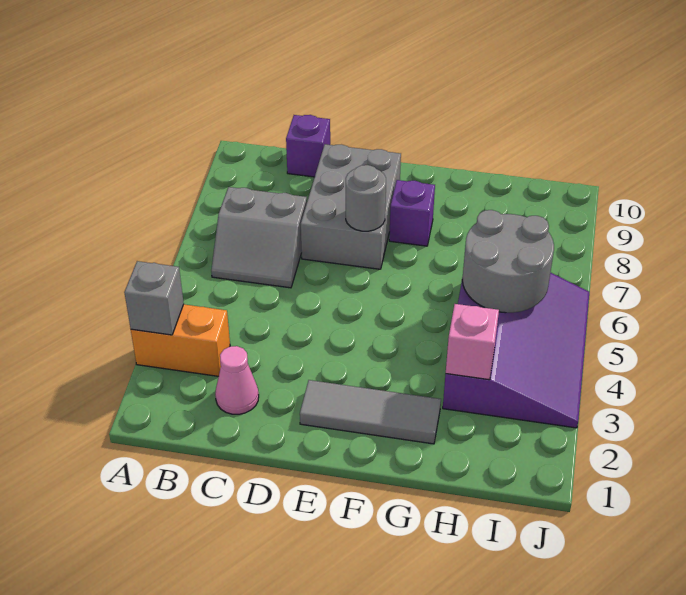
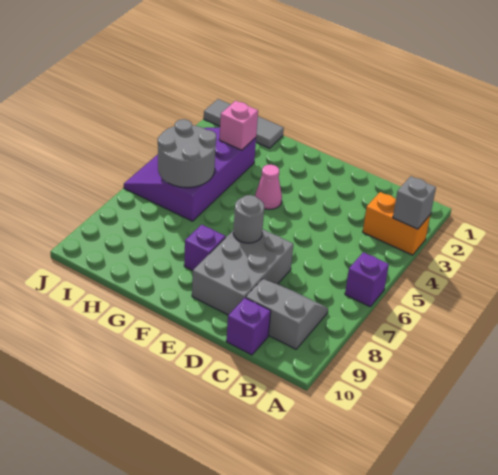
none -> purple brick A6 level 1
grey slope B6:C7 level 1 top 7 -> grey slope B8:C9 level 1 top 9
pink cone C2 level 1 -> pink cone F4 level 1
grey tile E2:G2 level 1 -> grey tile H1:J1 level 1

